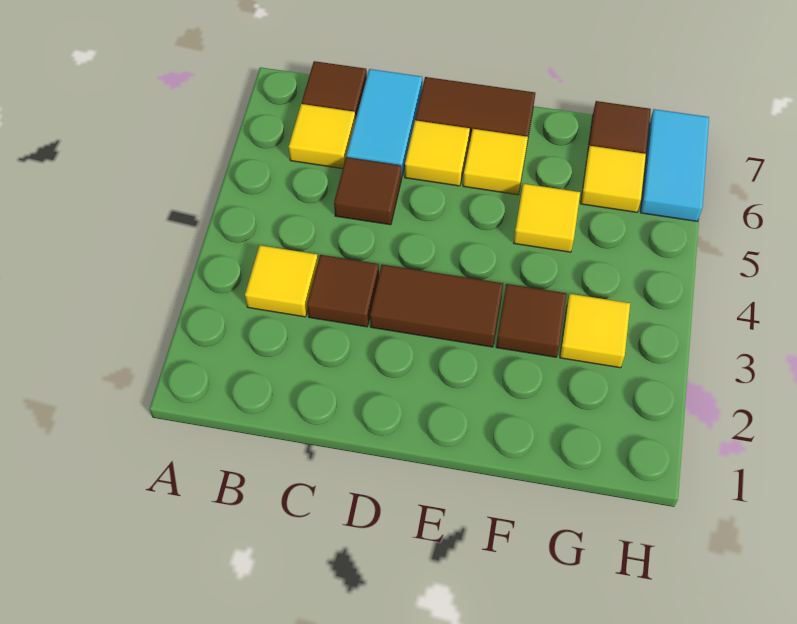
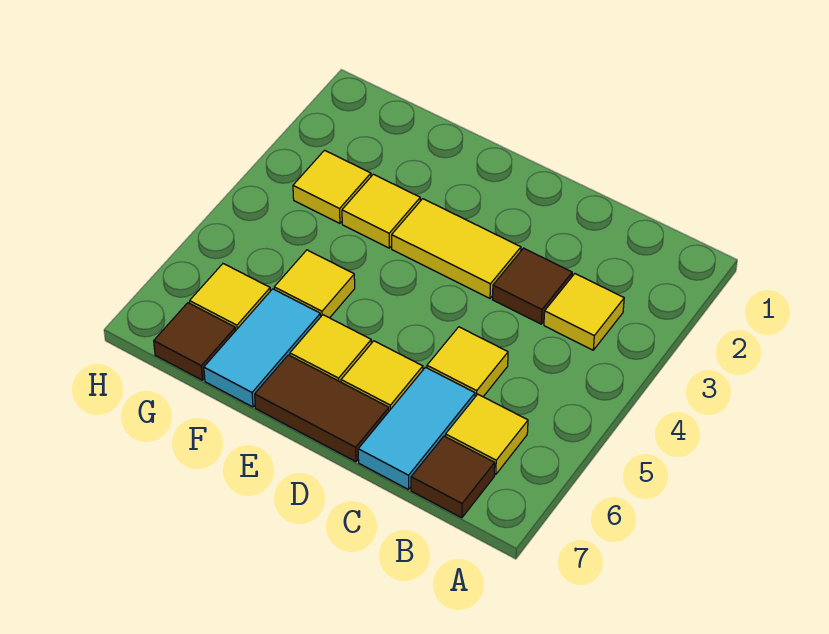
brown tile C5 level 1 -> yellow tile C5 level 1
brown tile D3:E3 level 1 -> yellow tile D3:E3 level 1
brown tile F3 level 1 -> yellow tile F3 level 1
cyan tile H6:H7 level 1 -> cyan tile F6:F7 level 1

